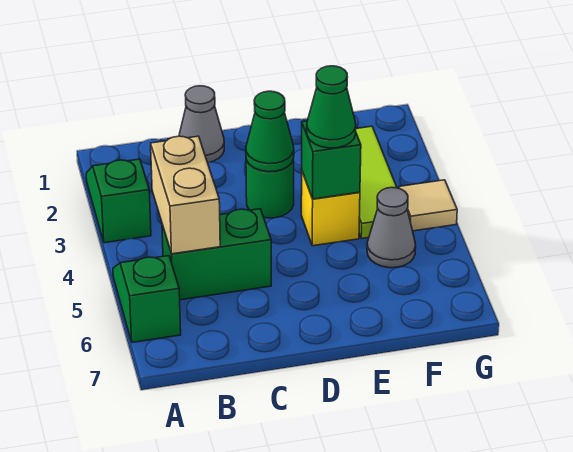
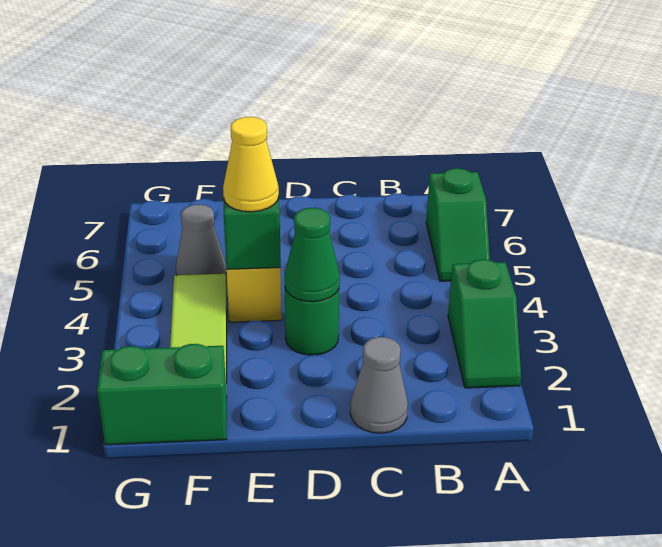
tan brick B4:B5 level 2 -> none
green brick B5:C5 level 1 -> green brick F1:G1 level 1
green cone E4 level 3 -> yellow cone E4 level 3
tan tile G4 level 1 -> none

